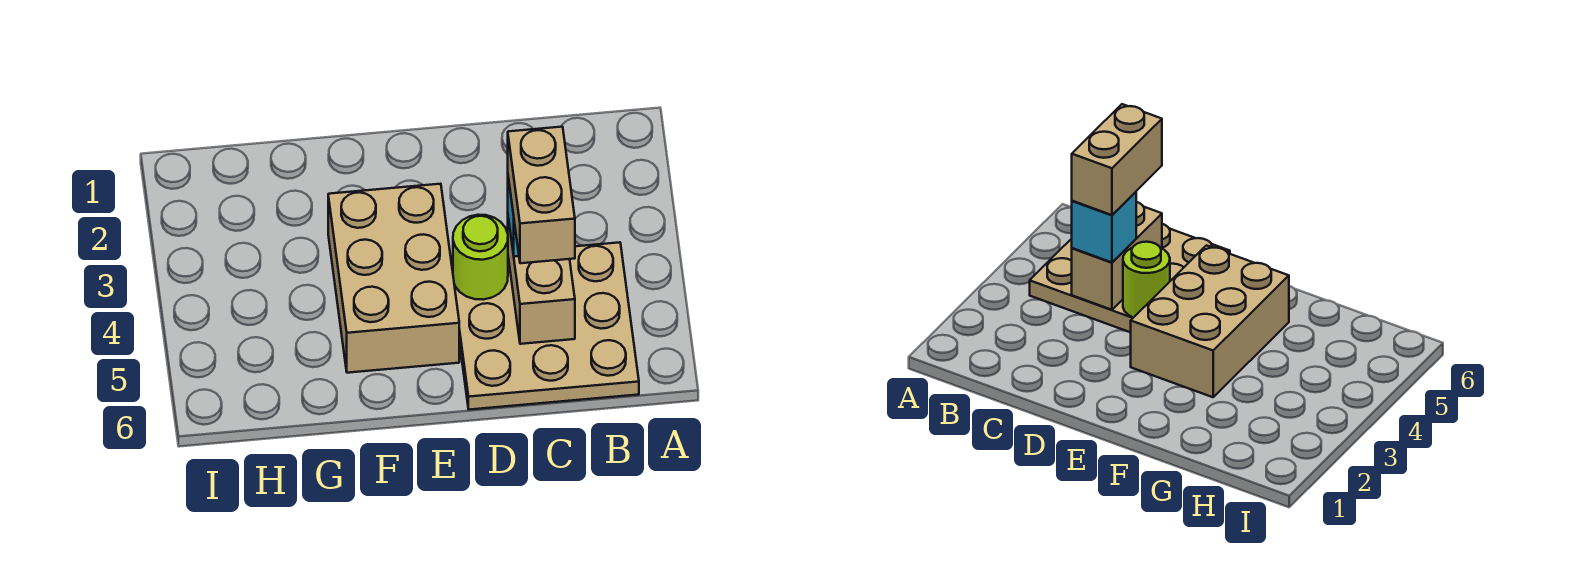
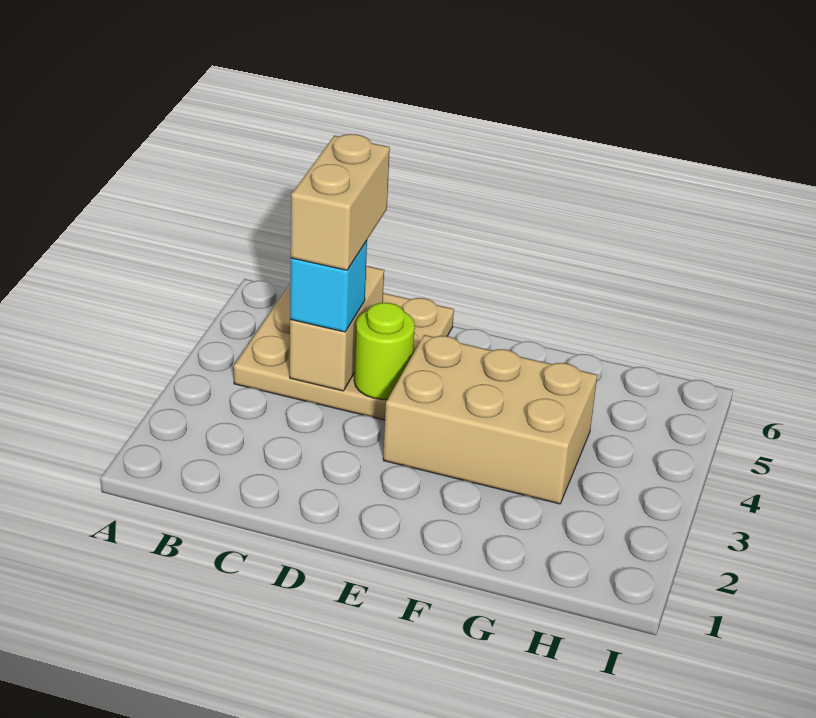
tan brick E3:F5 level 1 -> tan brick E3:G4 level 1

